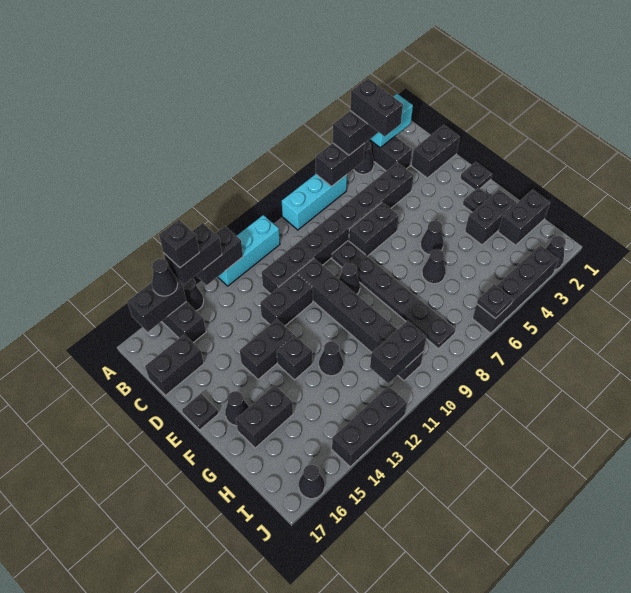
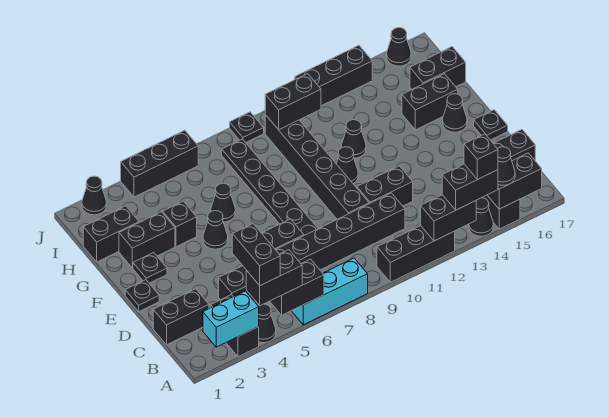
cyan brick A10:A12 level 1 -> black brick A10:A12 level 1
black cone E9 level 1 -> black cone F11 level 1
black brick E13:E14 level 1 -> black brick H16:H17 level 1
black brick F13 level 1 -> black brick G4 level 1
black brick J3:J6 level 1 -> black brick J4:J6 level 1
black plate J6 level 2 -> black plate J9 level 1

